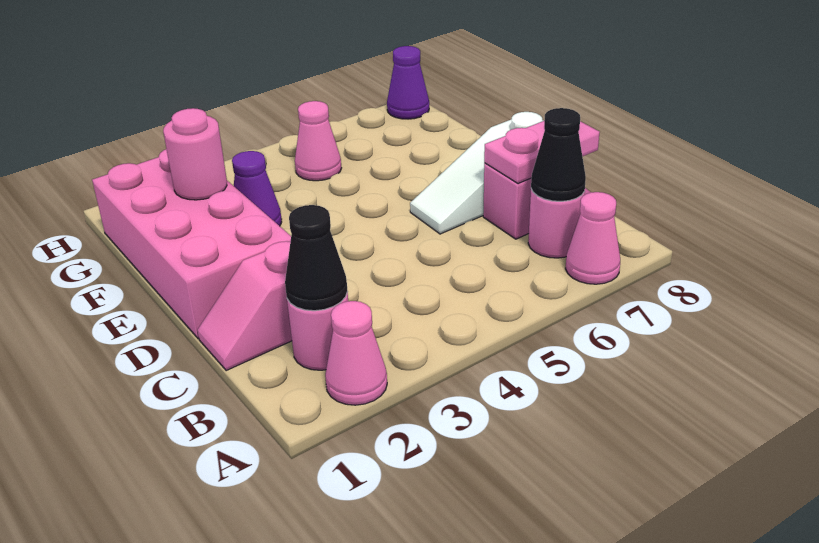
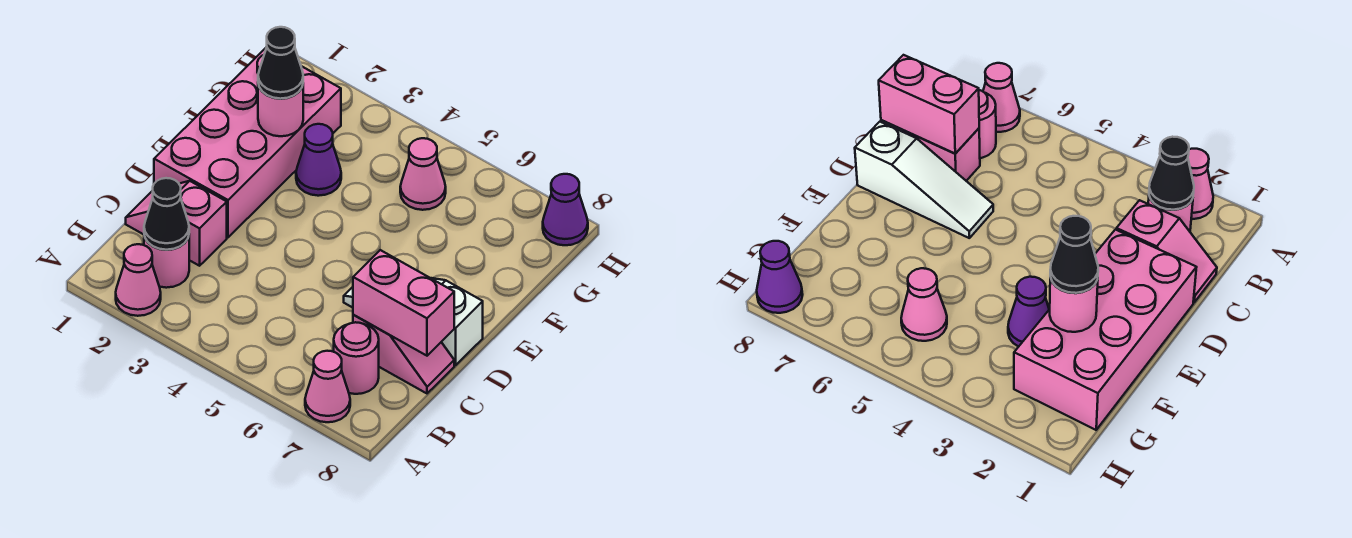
black cone B7 level 2 -> black cone F2 level 3
pink plate C7:C8 level 2 -> pink brick C7:C8 level 2

